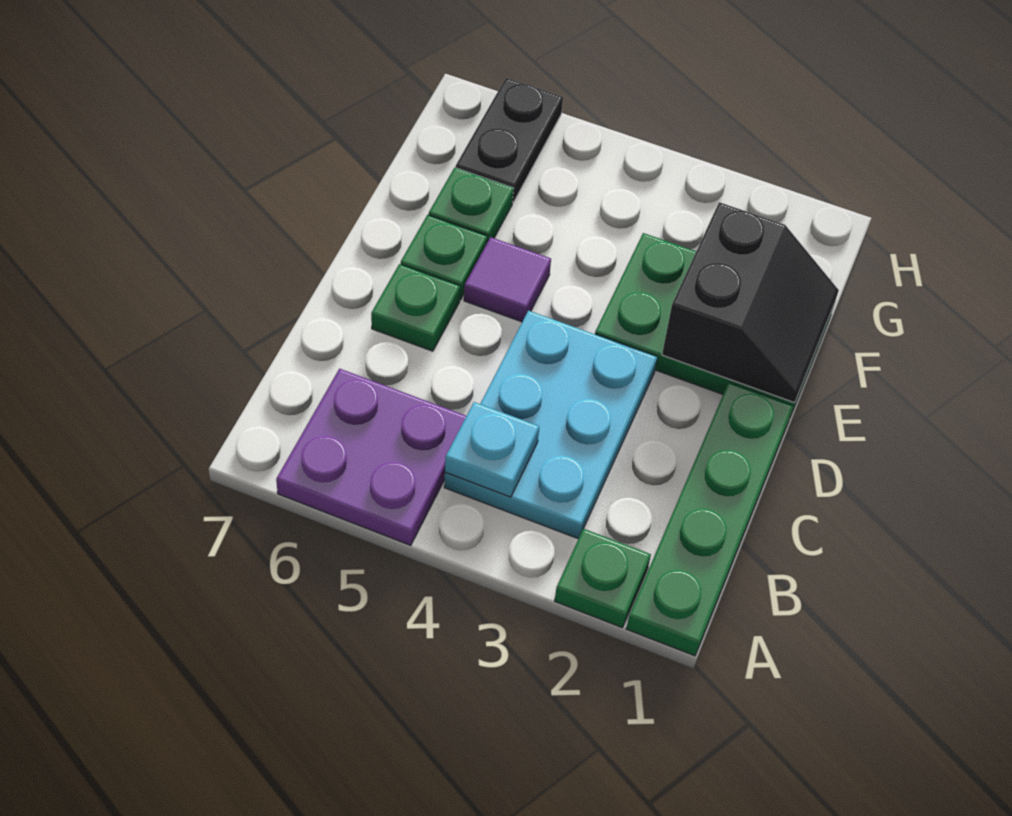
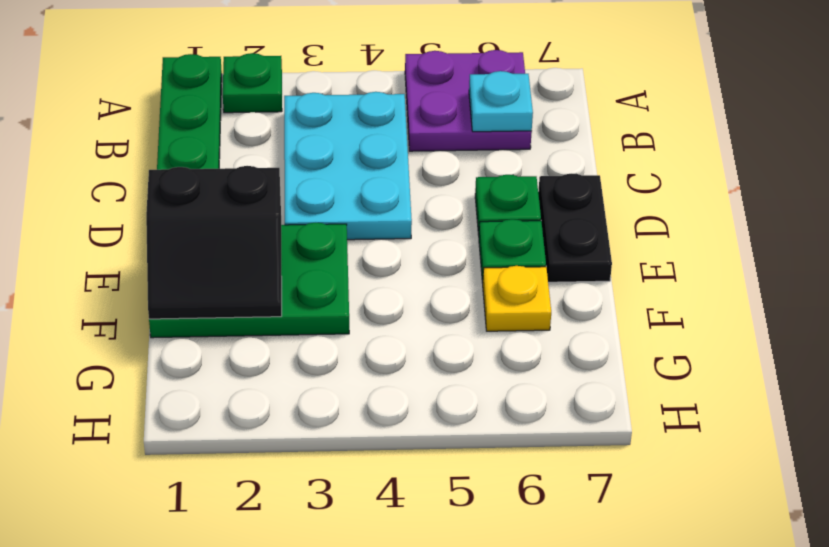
cyan plate B4 level 2 -> cyan plate B6 level 2
black slope E1:F2 level 2 top 2 -> black slope E1:F2 level 2 top E
purple tile E5 level 1 -> none
green plate F6 level 1 -> yellow plate F6 level 1
black plate G6:H6 level 1 -> black plate D7:E7 level 1

